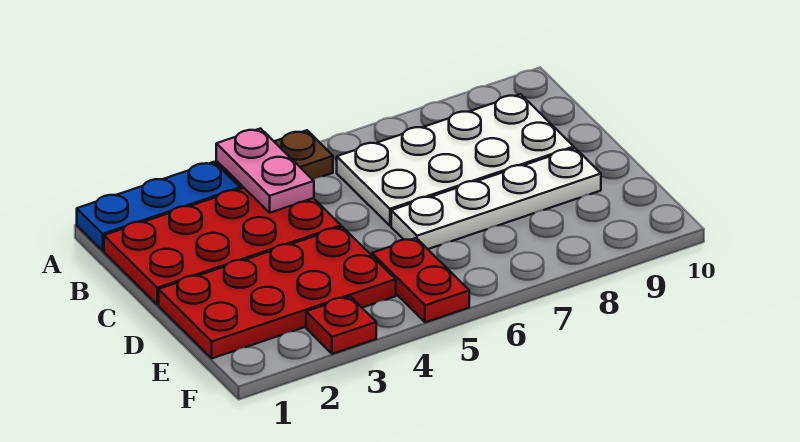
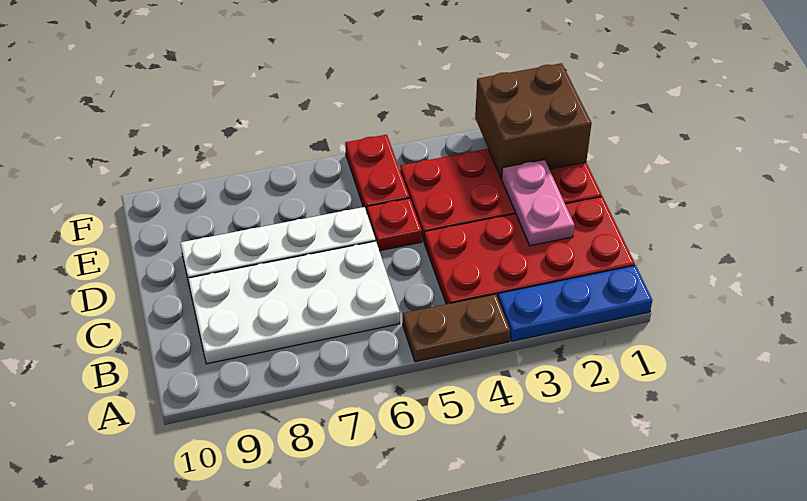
pink plate A4:B4 level 2 -> pink plate C2:D2 level 2
none -> brown brick E1:F2 level 2
red plate F3 level 1 -> red plate D5 level 1

